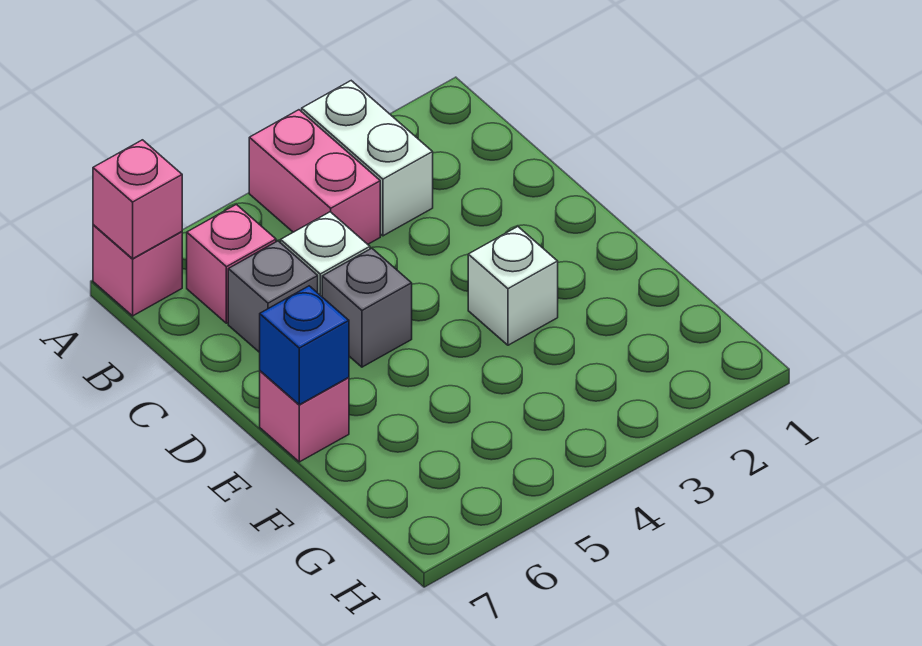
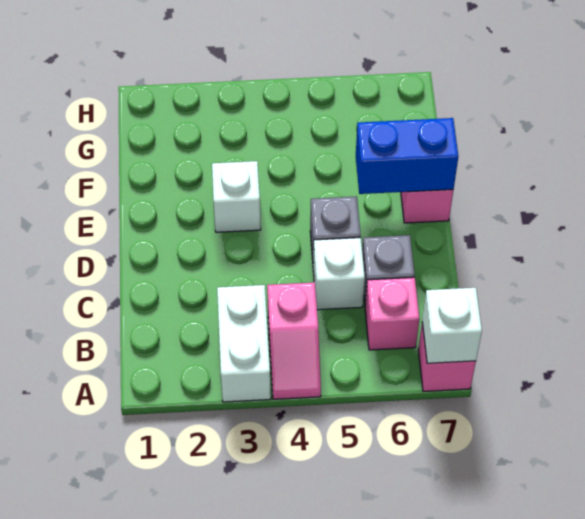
pink brick A4:B4 level 1 -> pink slope A4:B4 level 1 top B
pink brick A7 level 2 -> white brick A7 level 2
blue brick E7 level 2 -> blue brick E6:E7 level 2

